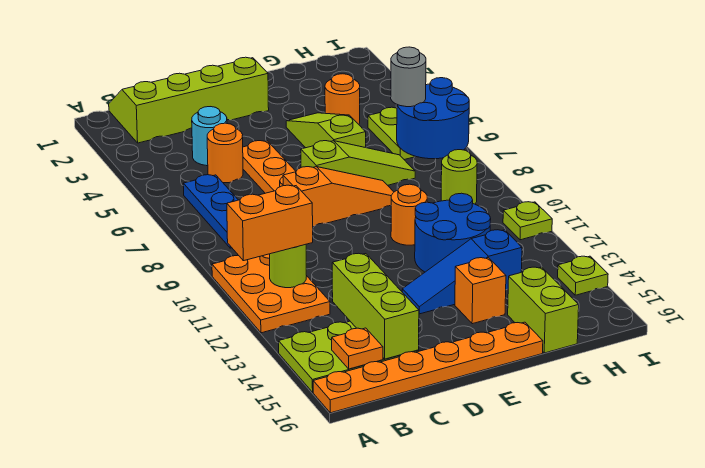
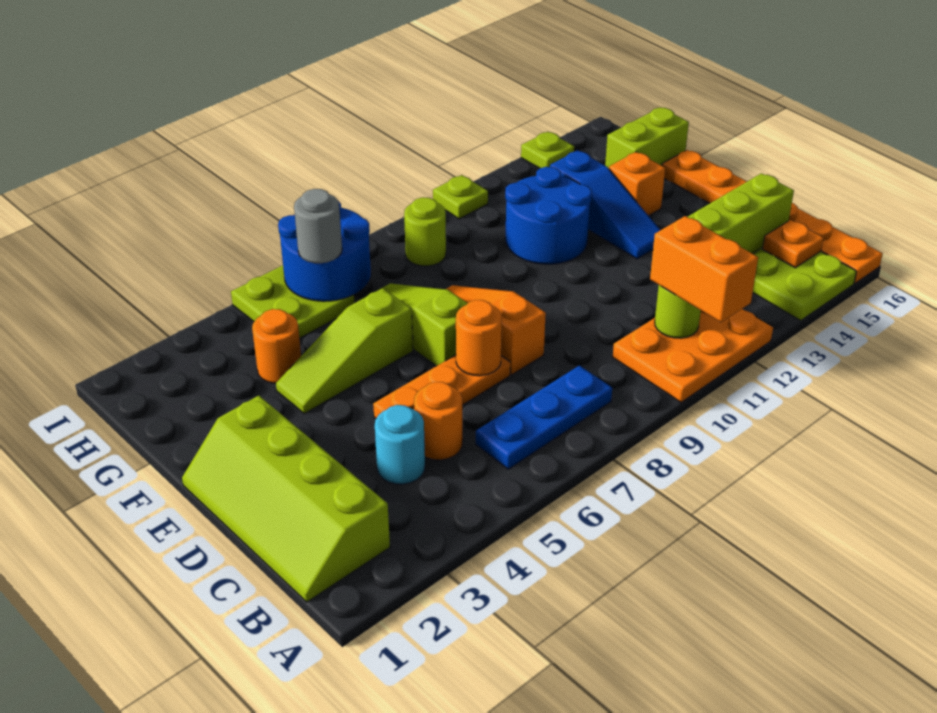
orange round brick F10 level 1 -> orange round brick D7 level 2

